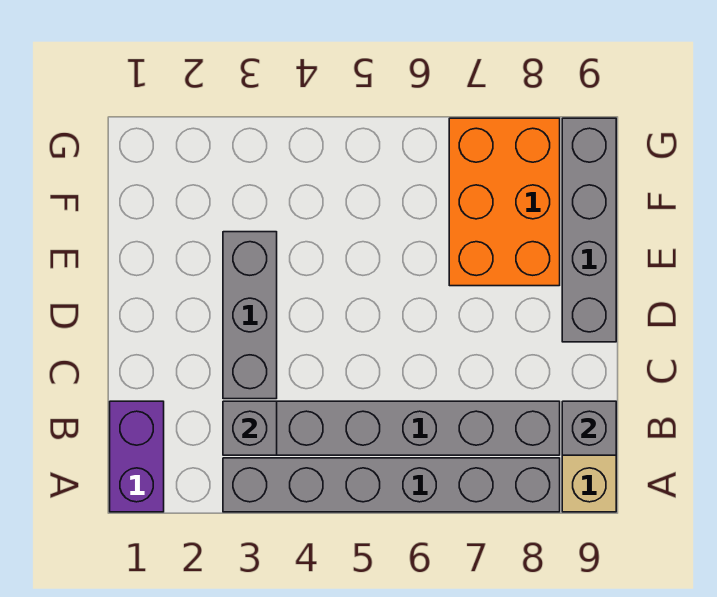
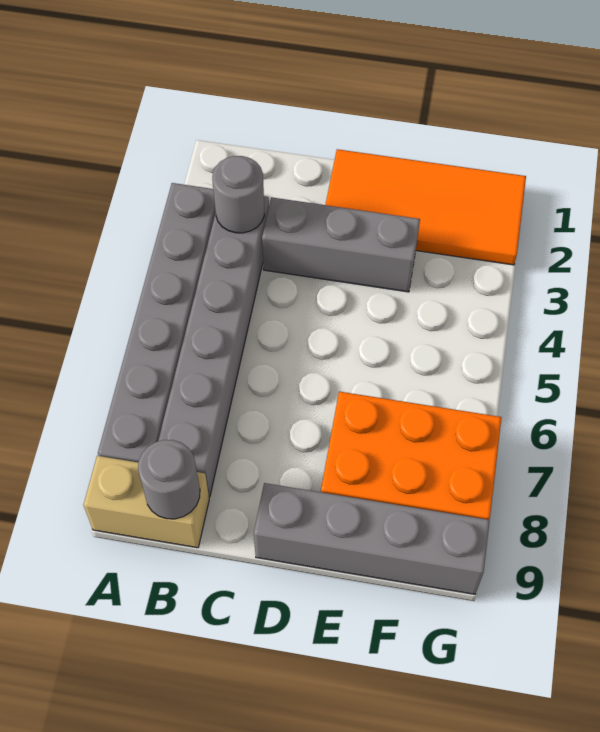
purple brick A1:B1 level 1 -> none
grey brick B3 level 2 -> grey round brick B3 level 2
grey brick B9 level 2 -> grey round brick B9 level 2
none -> orange tile D1:G2 level 1

